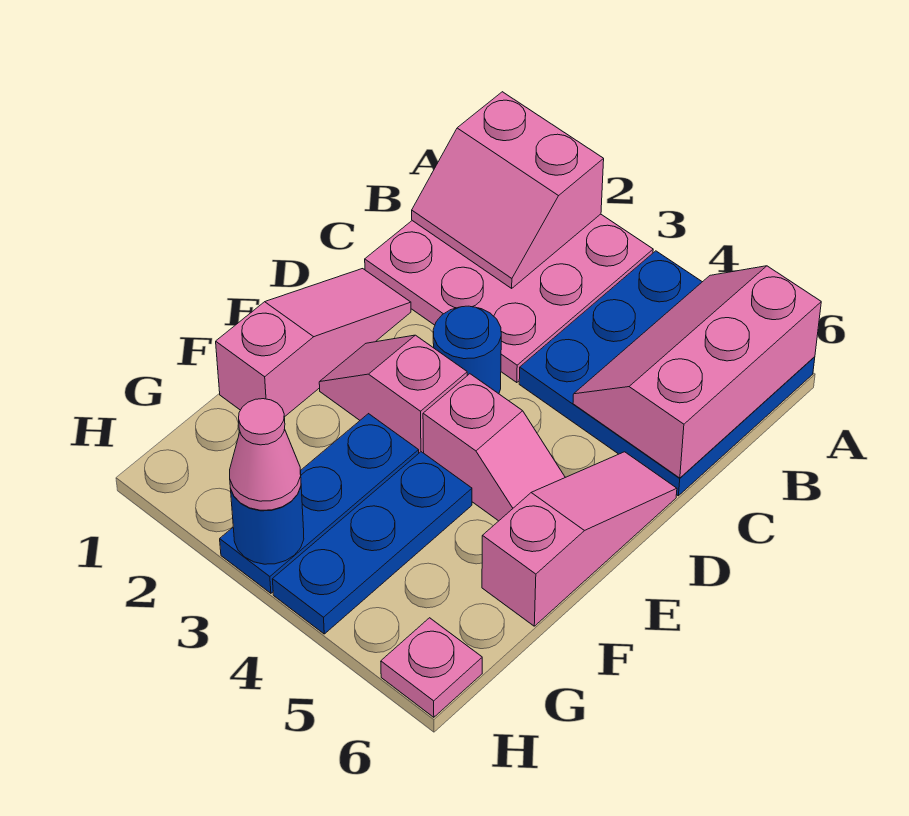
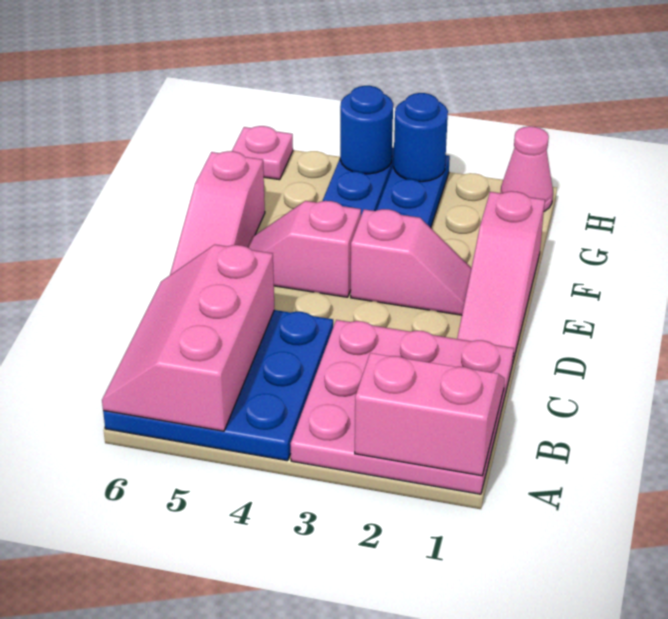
pink slope A5:C6 level 2 top 6 -> pink slope A5:C6 level 2 top 5
blue round brick D3 level 1 -> blue round brick H4 level 2
pink cone H3 level 3 -> pink cone H1 level 1

